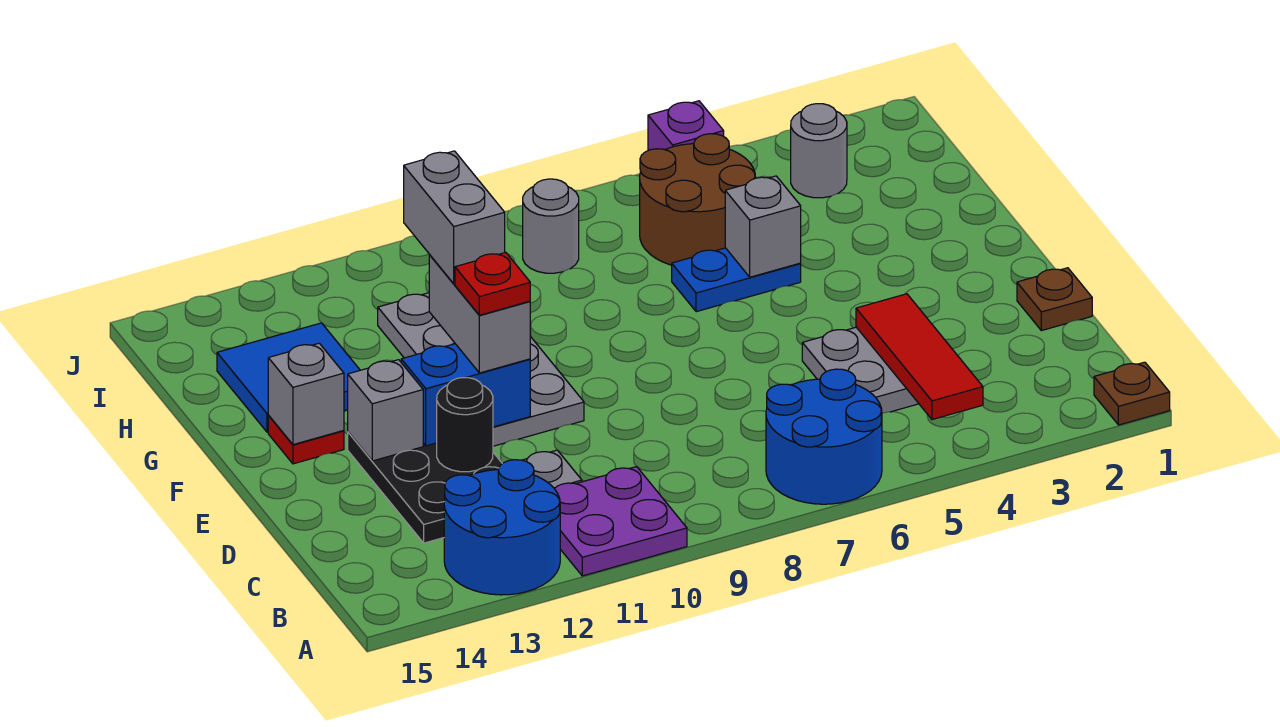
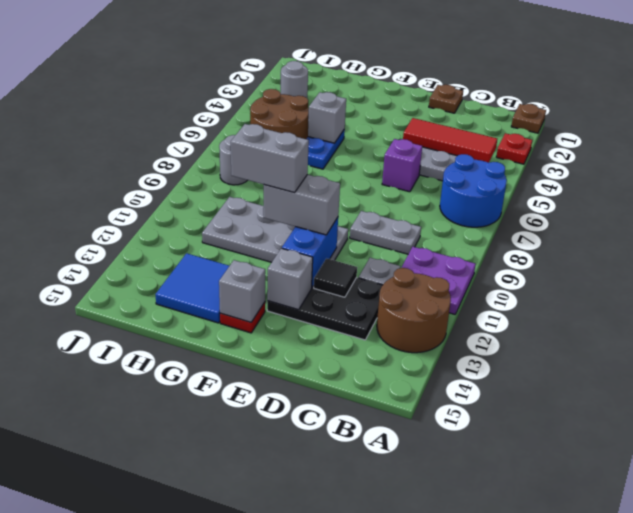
blue round brick A12:B13 level 1 -> brown round brick A12:B13 level 1
none -> grey plate C9:D9 level 1
black round brick D12 level 2 -> black tile D12 level 2
red plate E11 level 4 -> red plate A3 level 1
purple brick J5 level 1 -> purple brick D6 level 1

